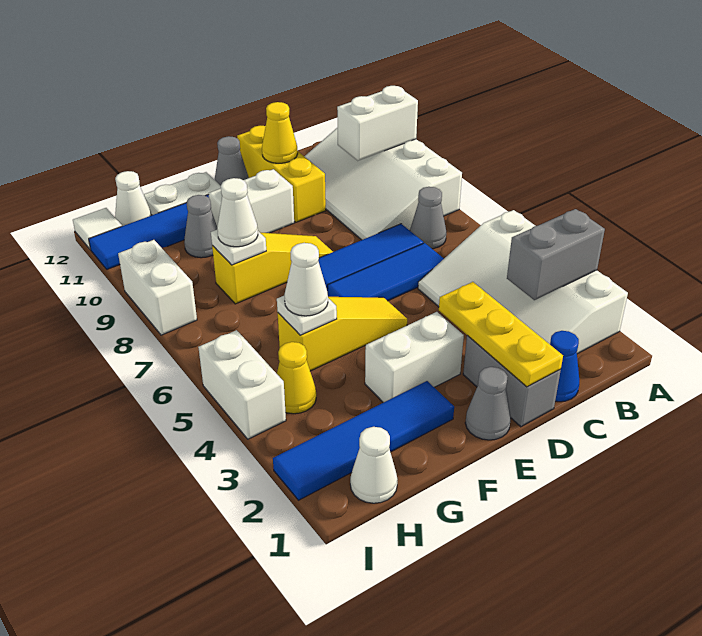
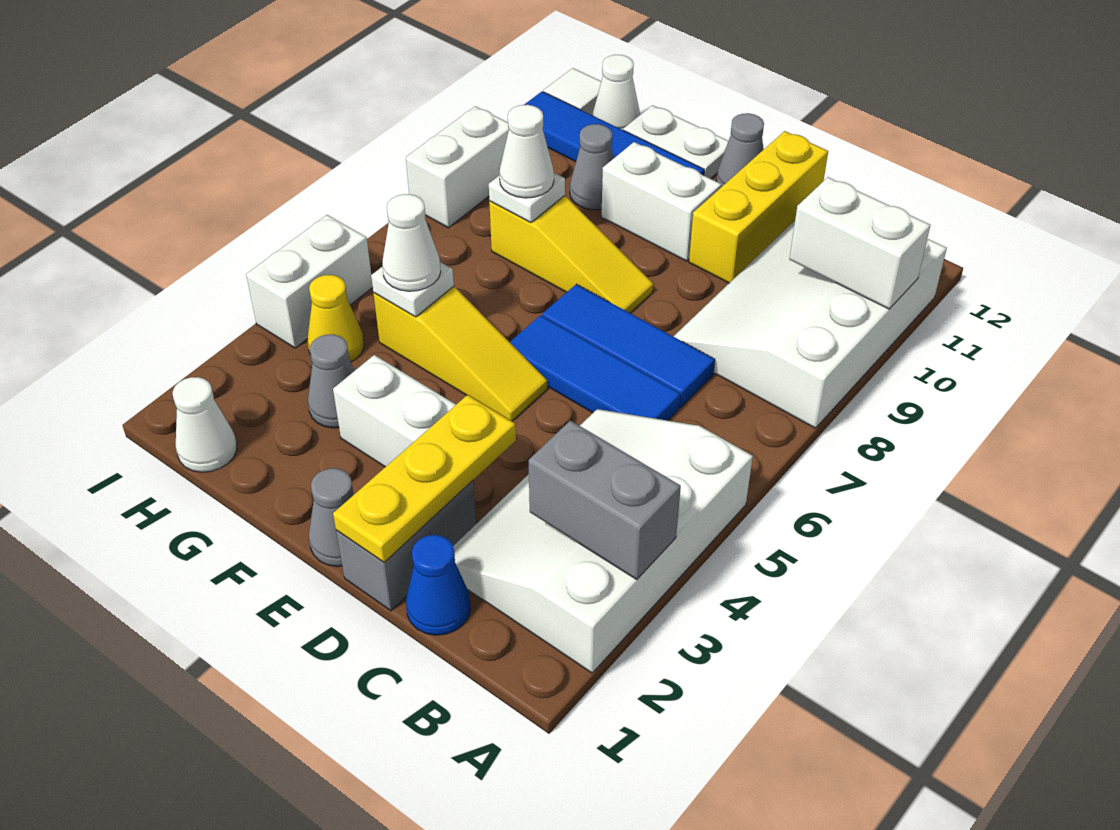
grey cone B7 level 1 -> grey cone G3 level 1
yellow cone D11 level 2 -> none
blue tile F2:I2 level 1 -> none

